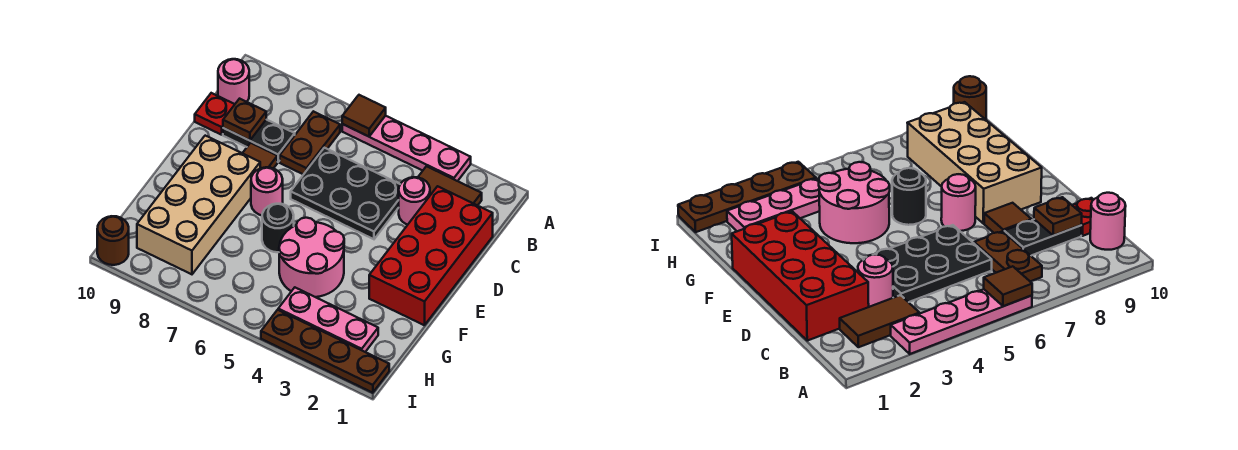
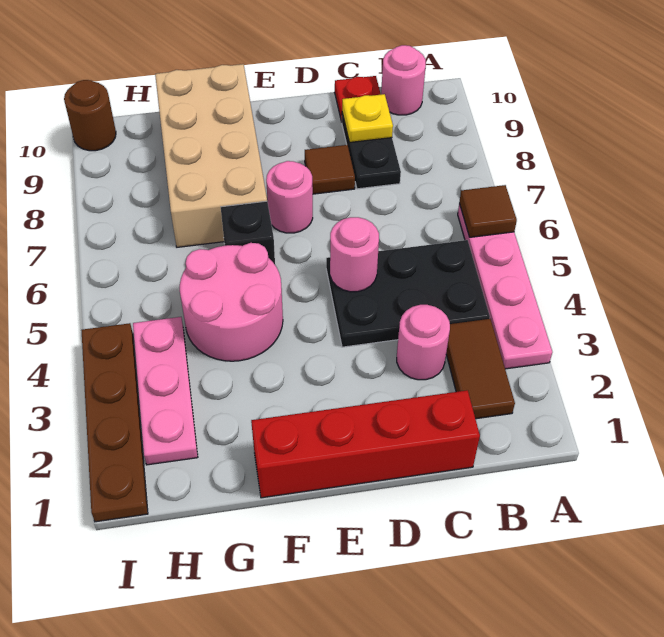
brown plate B7:C7 level 1 -> none
red brick C1:F2 level 1 -> red brick C1:F1 level 1
black plate C4:D6 level 1 -> black plate B4:D5 level 1
brown plate C9 level 2 -> yellow plate C9 level 2
none -> pink round brick D5 level 2
tan brick E8:H9 level 1 -> tan brick F7:G10 level 1
black round brick F6 level 1 -> black brick F6 level 1

